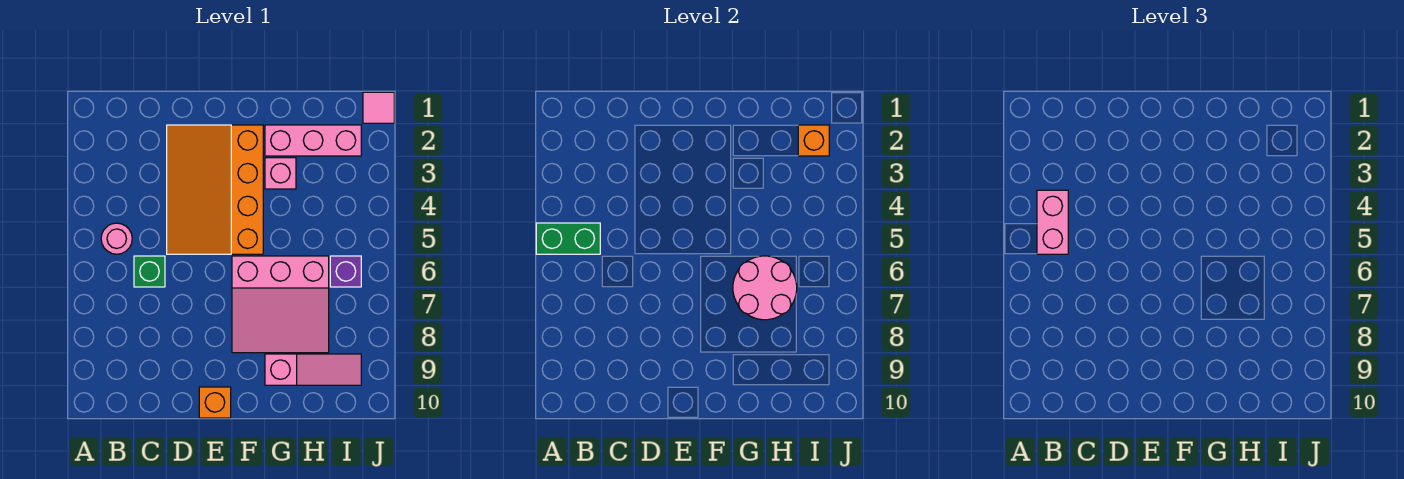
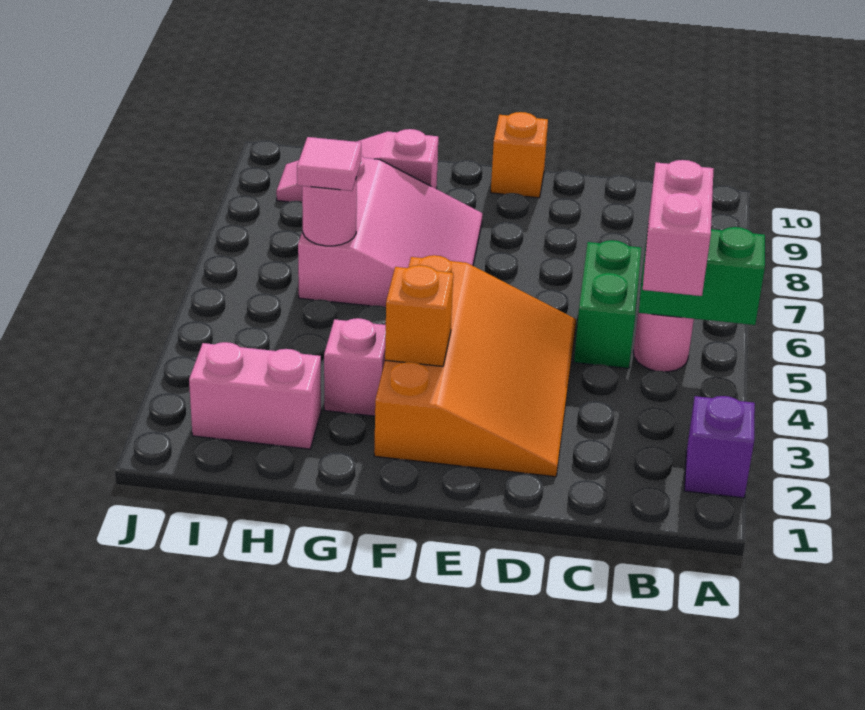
green brick C6 level 1 -> green brick C5:C6 level 1
pink slope F6:H8 level 1 top 6 -> pink slope F6:H8 level 1 top H
pink brick G2:I2 level 1 -> pink brick H2:I2 level 1
pink round brick G6:H7 level 2 -> pink round brick H6 level 2
orange brick I2 level 2 -> orange brick F3 level 2
purple brick I6 level 1 -> purple brick A2 level 1
pink tile J1 level 1 -> pink tile H6 level 3

